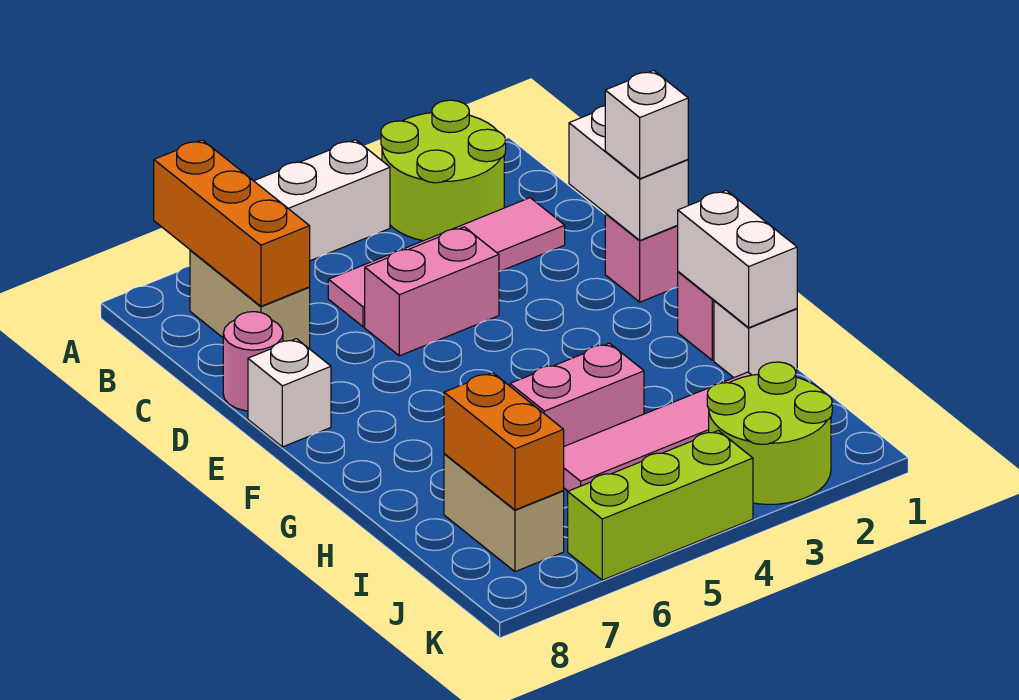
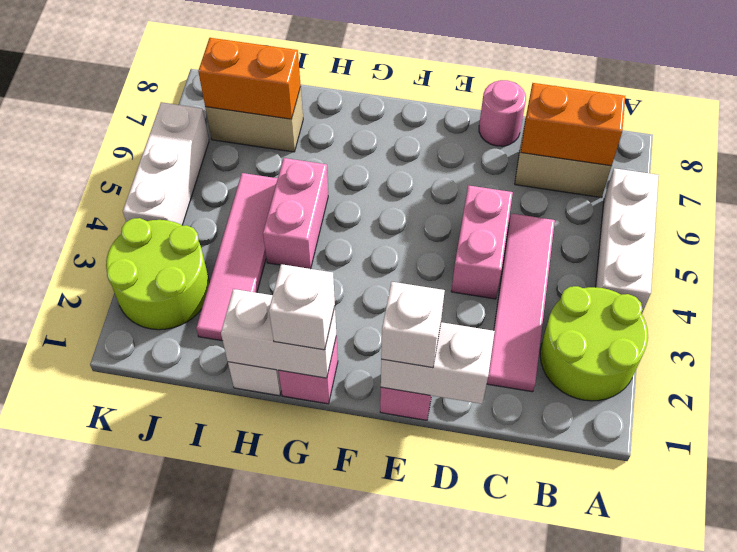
orange brick A7:C7 level 2 -> orange brick B7:C7 level 2
white brick E8 level 1 -> white brick G1 level 3
lime brick K4:K6 level 1 -> white brick K4:K6 level 1

